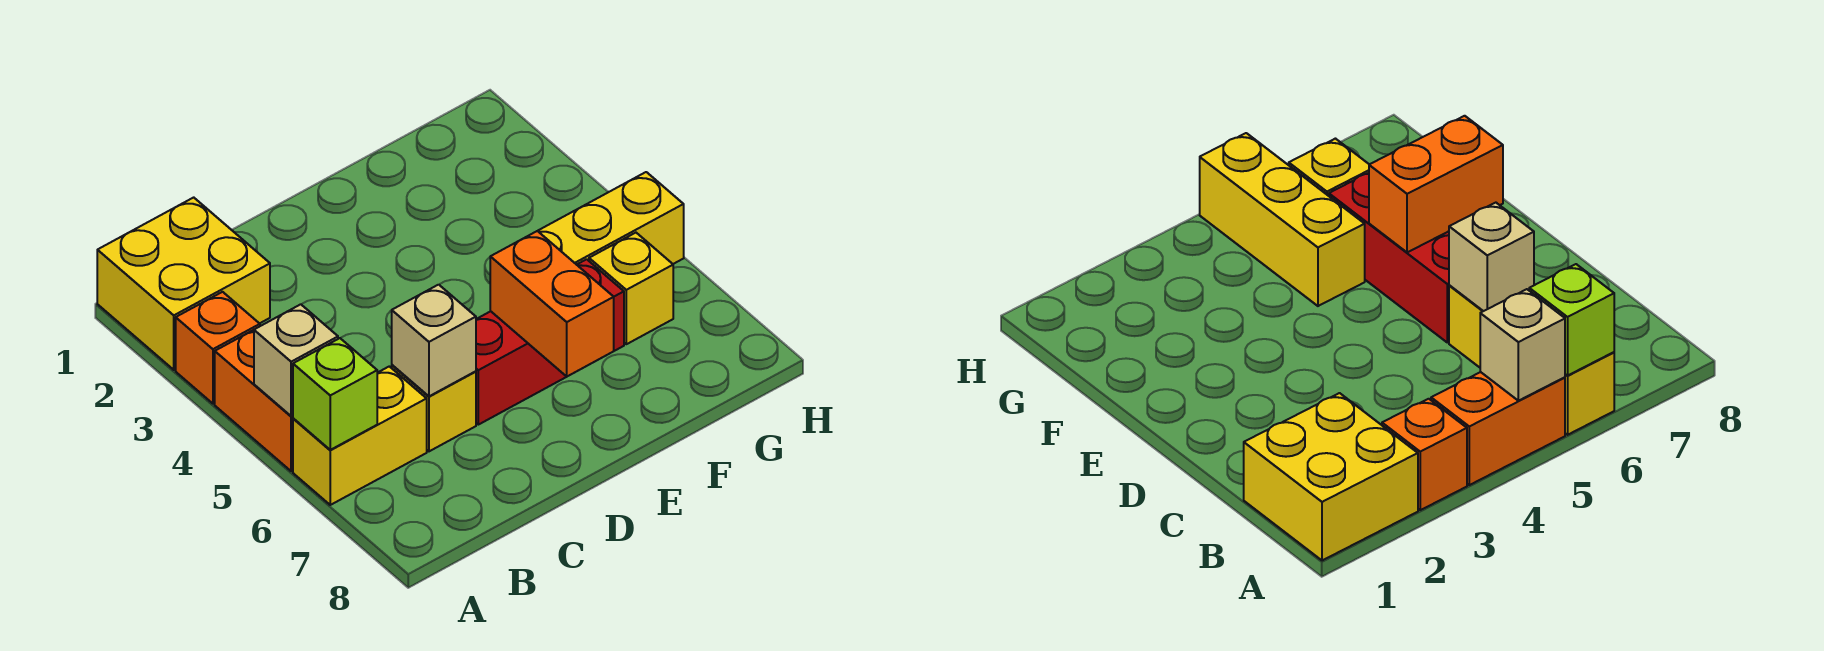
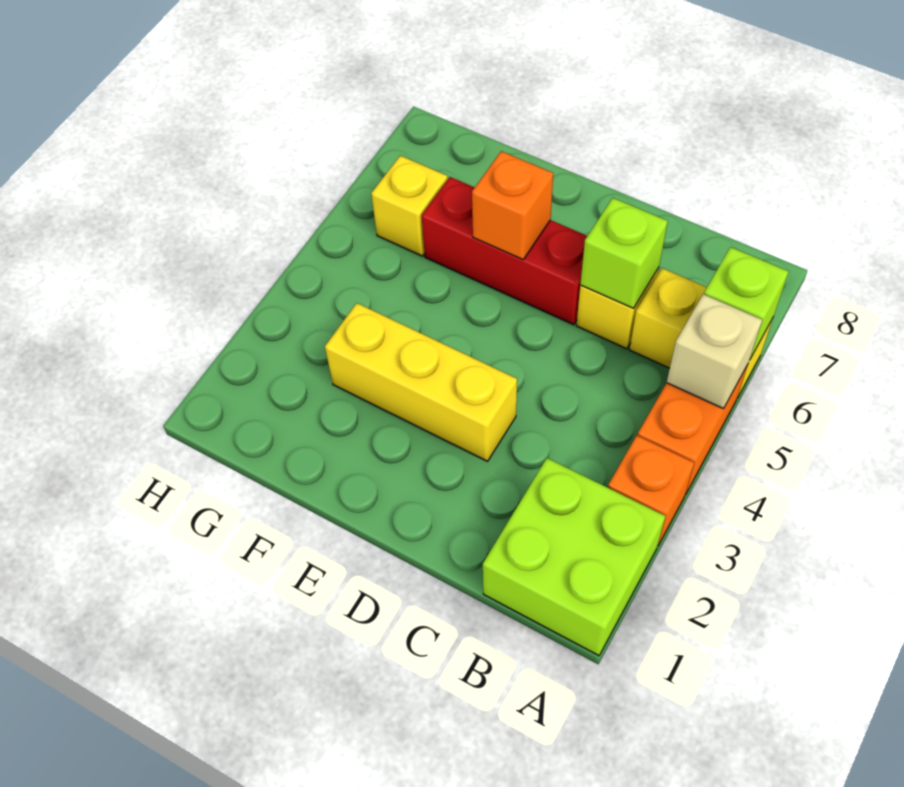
yellow brick A1:B2 level 1 -> lime brick A1:B2 level 1
tan brick C6 level 2 -> lime brick C6 level 2
orange brick E6:E7 level 2 -> orange brick E6 level 2
yellow brick F5:H5 level 1 -> yellow brick D3:F3 level 1

